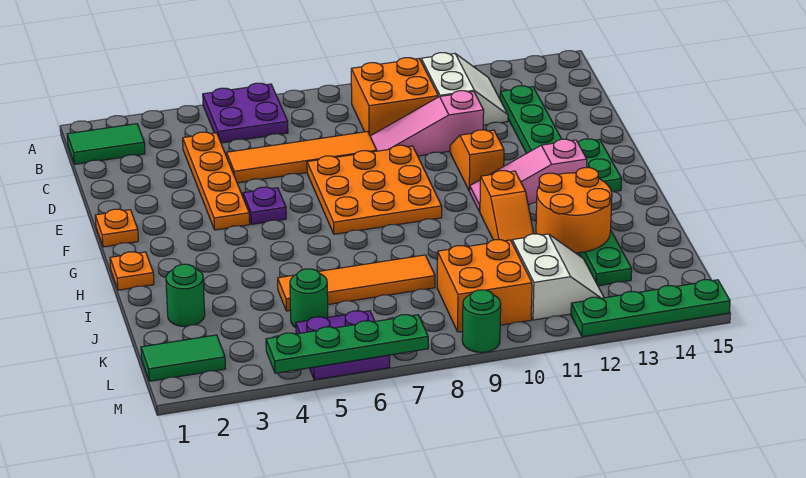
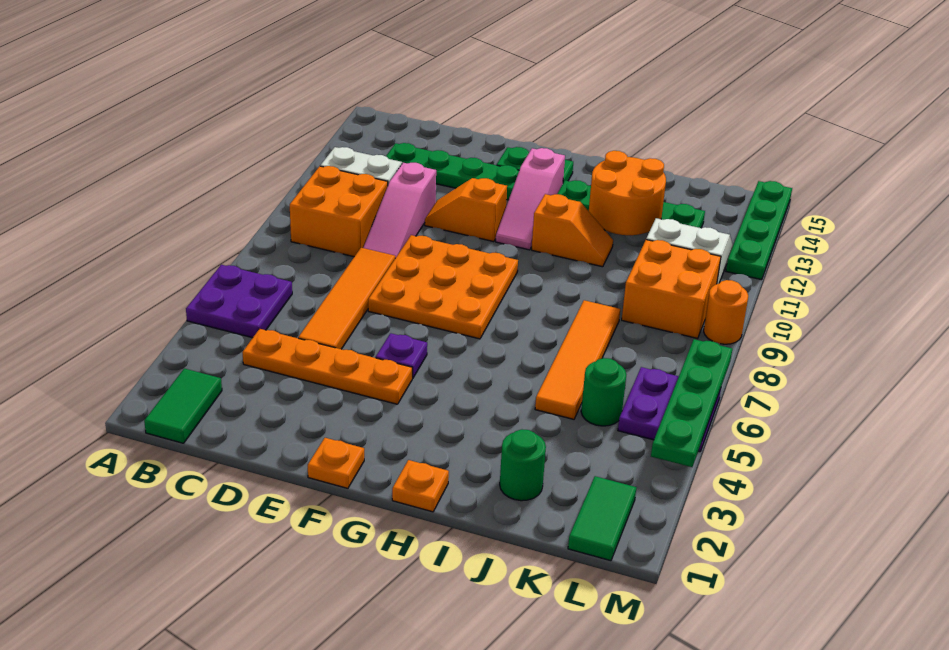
green round brick M9 level 1 -> orange round brick M9 level 1

